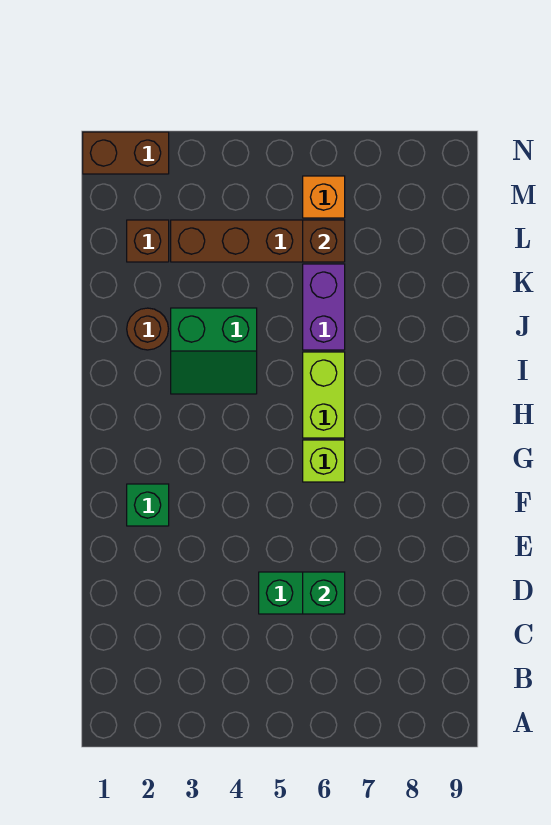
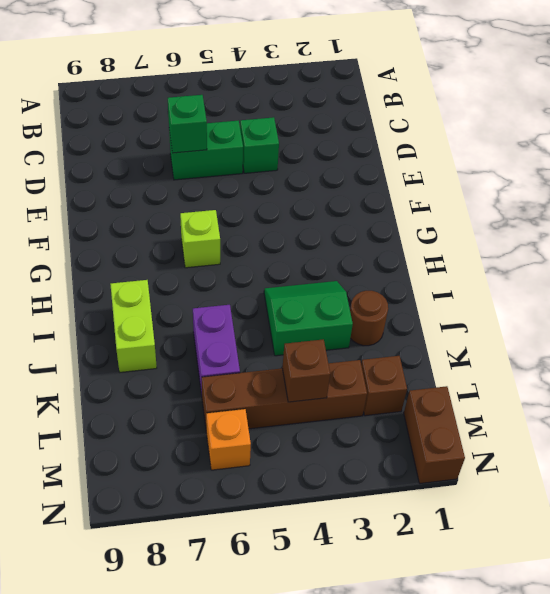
green brick F2 level 1 -> green brick D4 level 1
lime brick H6:I6 level 1 -> lime brick I8:J8 level 1
brown brick L6 level 2 -> brown brick L4 level 2
brown brick N1:N2 level 1 -> brown brick M1:N1 level 1

